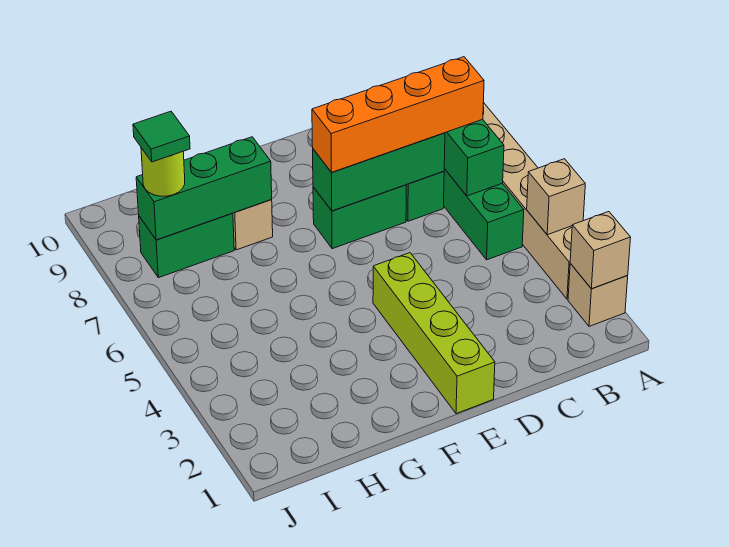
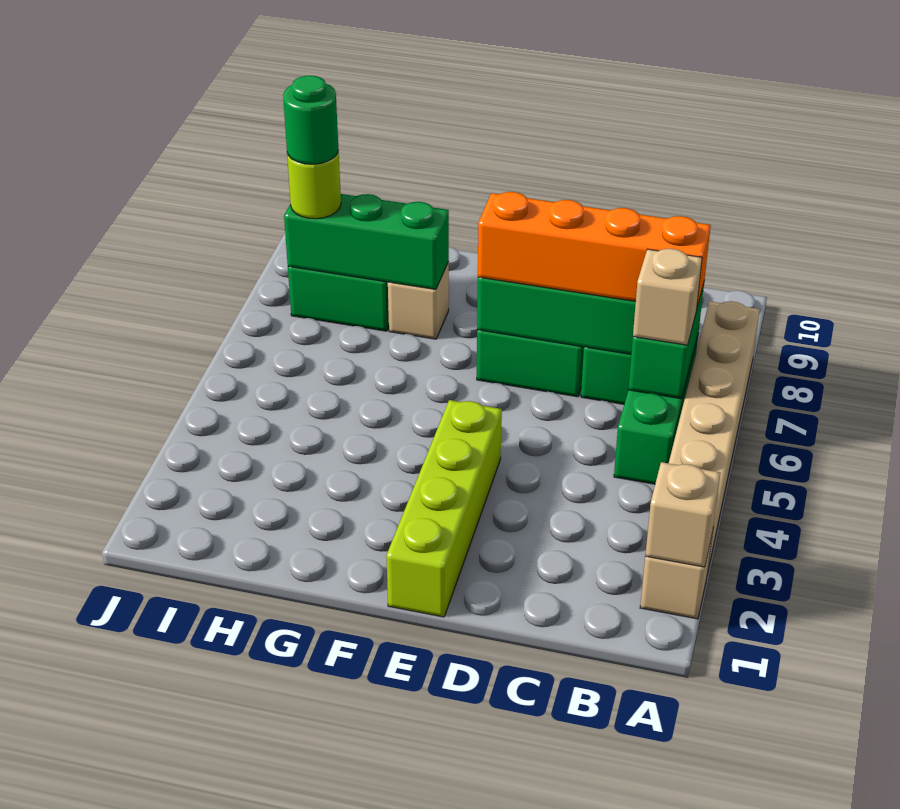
tan brick A4 level 2 -> tan brick B6 level 3
green tile I8 level 4 -> green round brick I8 level 4

